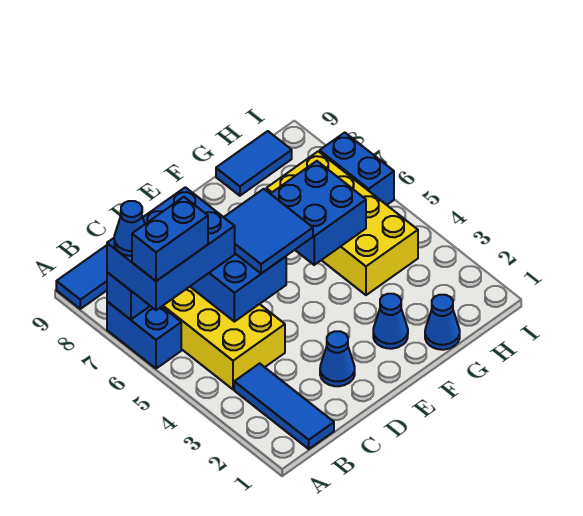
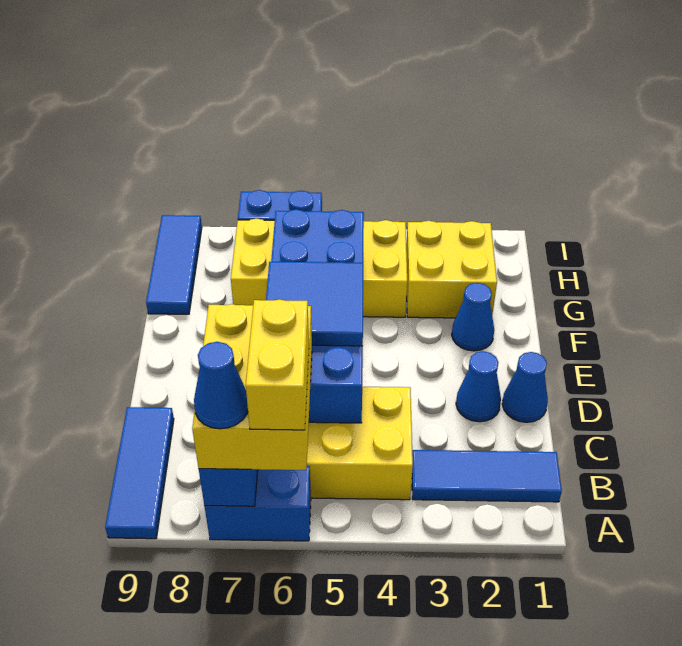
blue brick A6:C7 level 3 -> yellow brick A6:C7 level 3
blue brick A6:B6 level 4 -> yellow brick A6:B6 level 4
blue cone G1 level 1 -> blue cone D1 level 1
none -> yellow brick G2:H3 level 1
blue tile G9:H9 level 1 -> blue tile G9:I9 level 1

